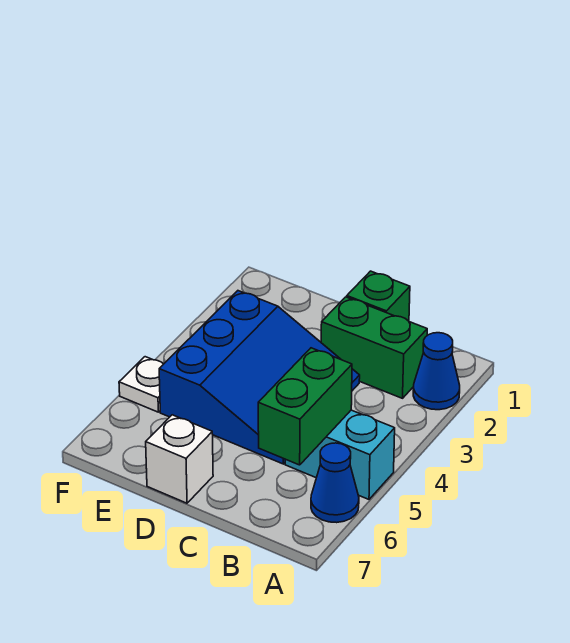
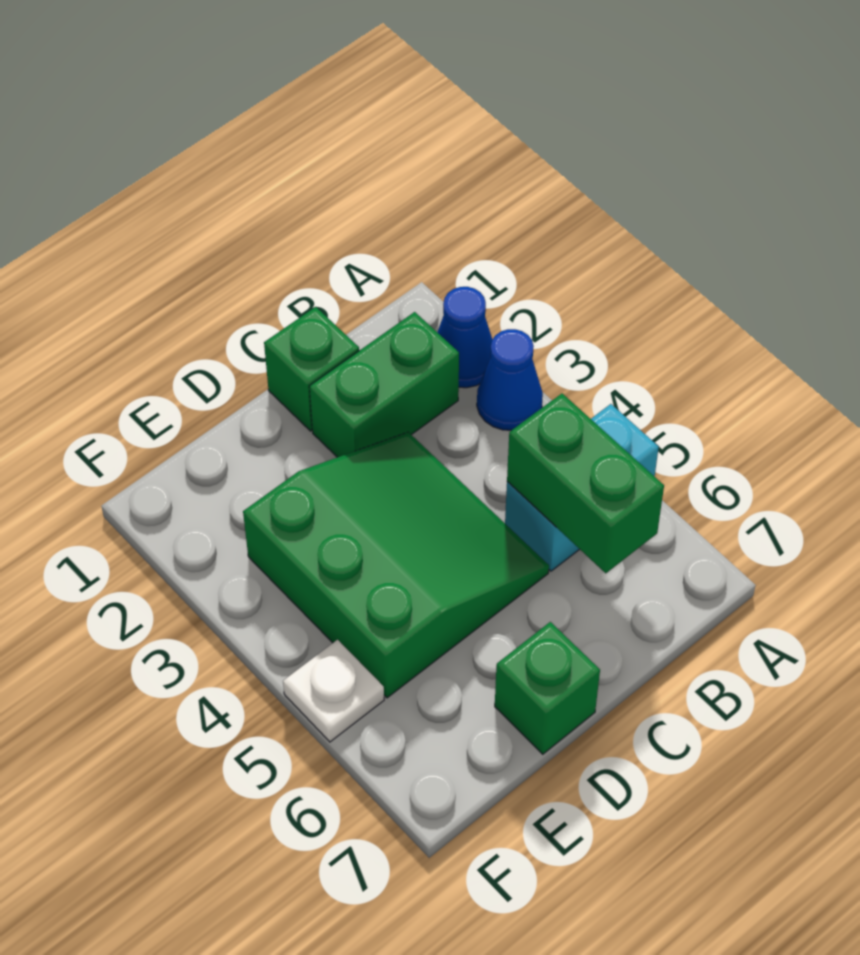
blue cone A6 level 1 -> blue cone A3 level 1
blue slope C3:E5 level 1 top E -> green slope C3:E5 level 1 top E
white brick D7 level 1 -> green brick D7 level 1

